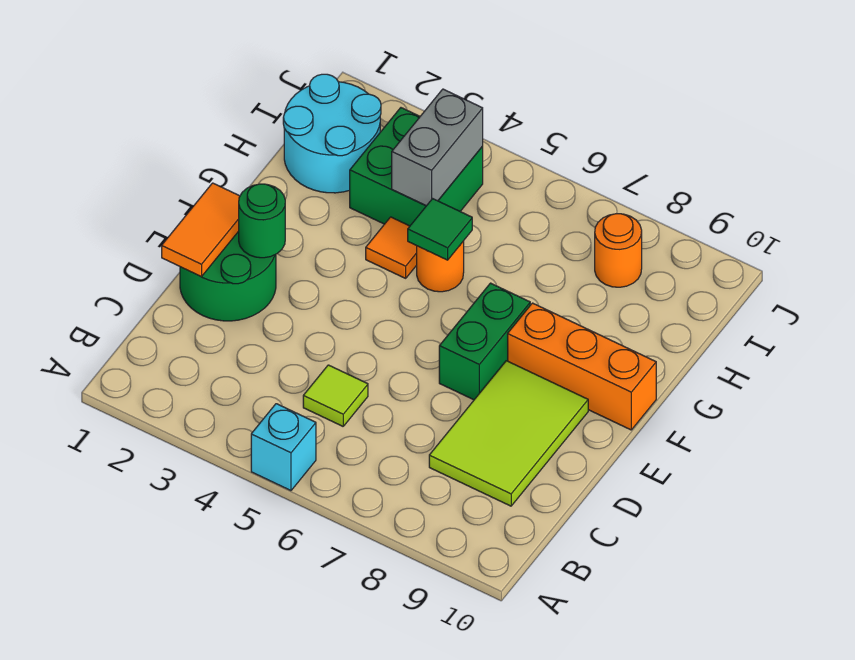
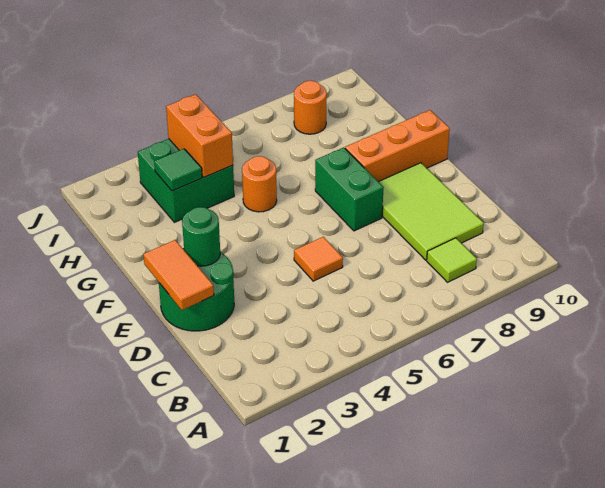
cyan brick A5 level 1 -> none
lime tile C5 level 1 -> lime tile B8 level 1
orange tile G4 level 1 -> orange tile D5 level 1
green tile G5 level 2 -> green tile H3 level 2
cyan round brick H1:I2 level 1 -> none
grey brick H4:I4 level 2 -> orange brick H4:I4 level 2

